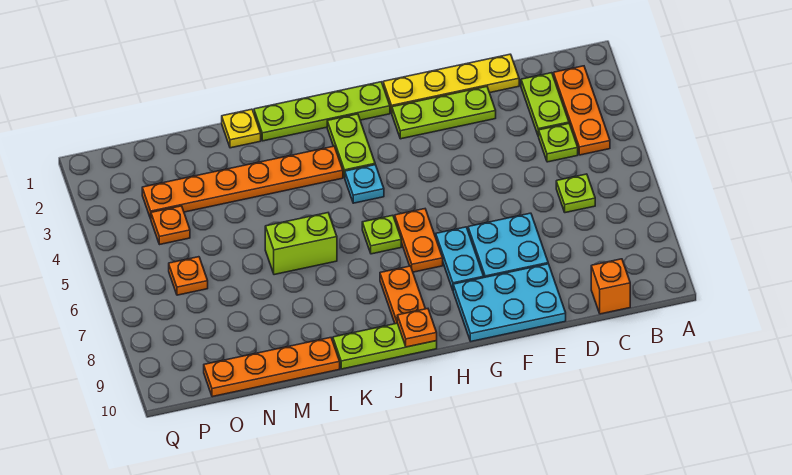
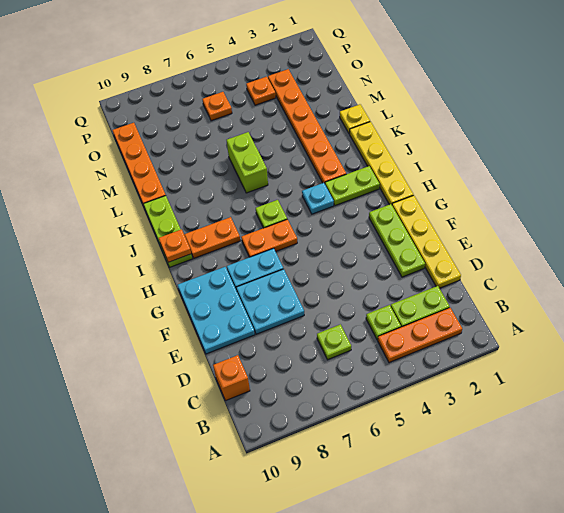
lime plate H1:K1 level 1 -> yellow plate H1:K1 level 1

